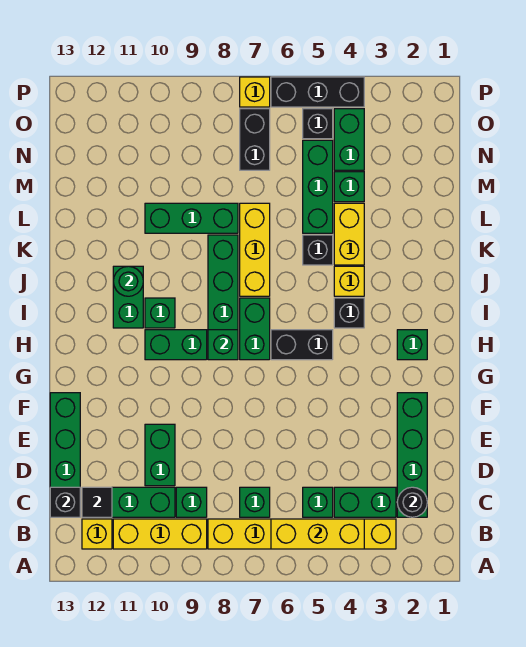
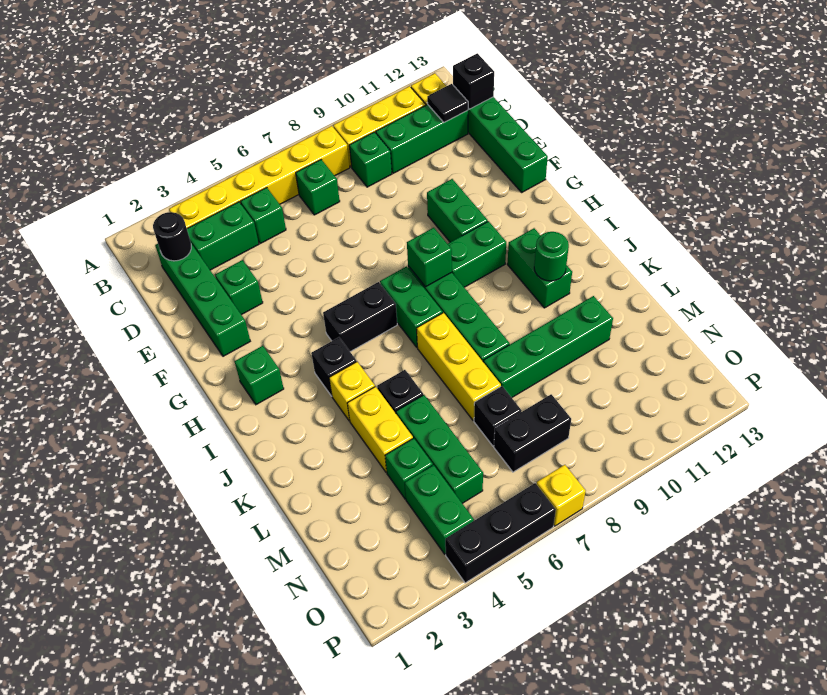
yellow brick B4:B6 level 2 -> none
green brick D10:E10 level 1 -> green brick F10:G10 level 1
green brick I10 level 1 -> green brick E3 level 1
green brick L8:L10 level 1 -> green brick L8:L11 level 1
black brick N7:O7 level 1 -> black brick N7:N8 level 1
black brick O5 level 1 -> black brick M7 level 1

